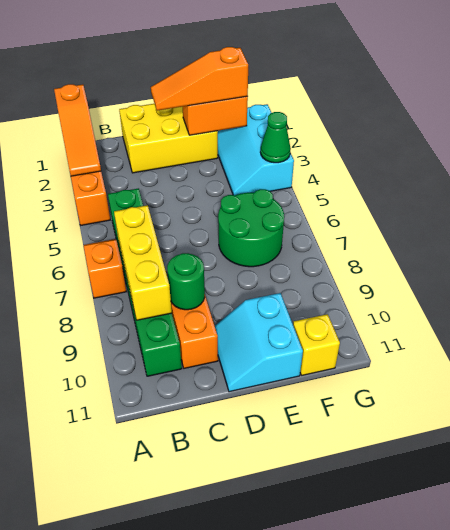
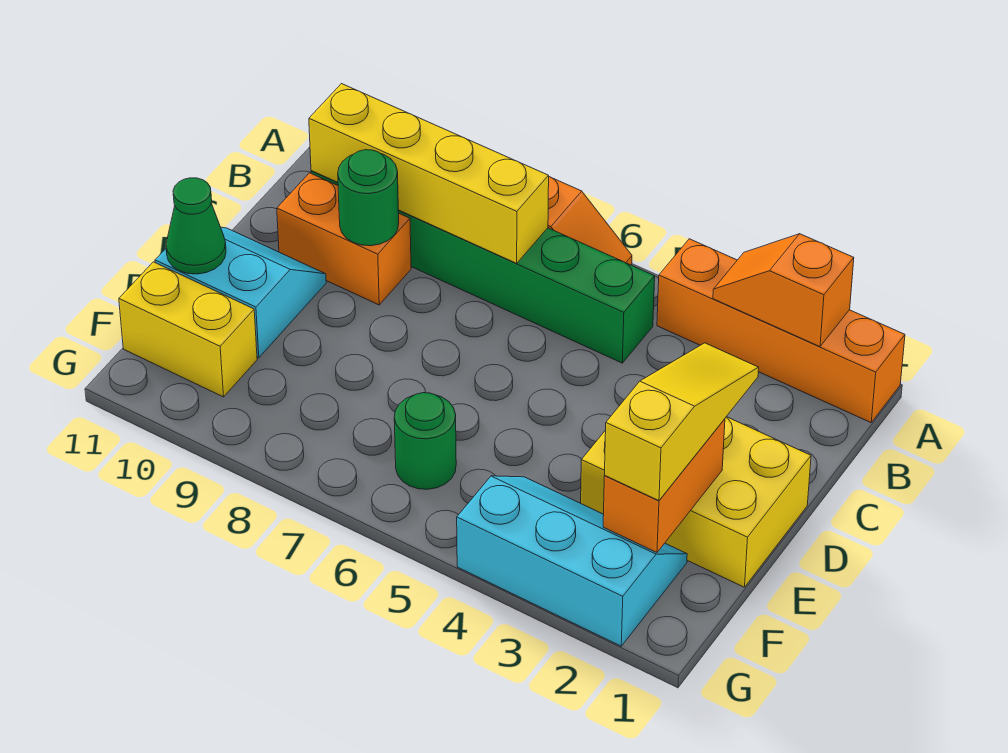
orange slope A1:A3 level 2 top 1 -> orange slope A2:A3 level 2 top 2
yellow brick B7:B9 level 2 -> yellow brick B7:B10 level 2
yellow brick C1:E2 level 1 -> yellow brick D1:E3 level 1
orange slope D2:F2 level 3 top F -> yellow slope D2:F2 level 3 top F
green round brick E6:F7 level 1 -> green round brick F6 level 1
yellow brick F11 level 1 -> yellow brick F10:F11 level 1
green cone G4 level 2 -> green cone E11 level 2

